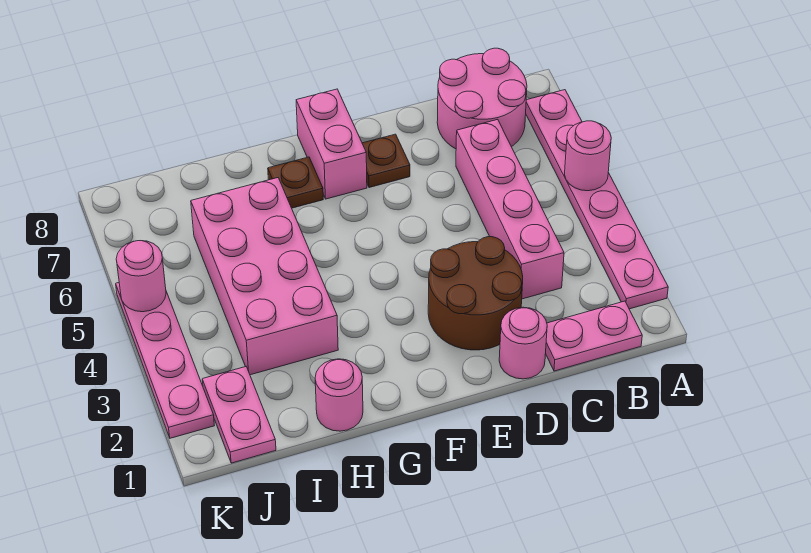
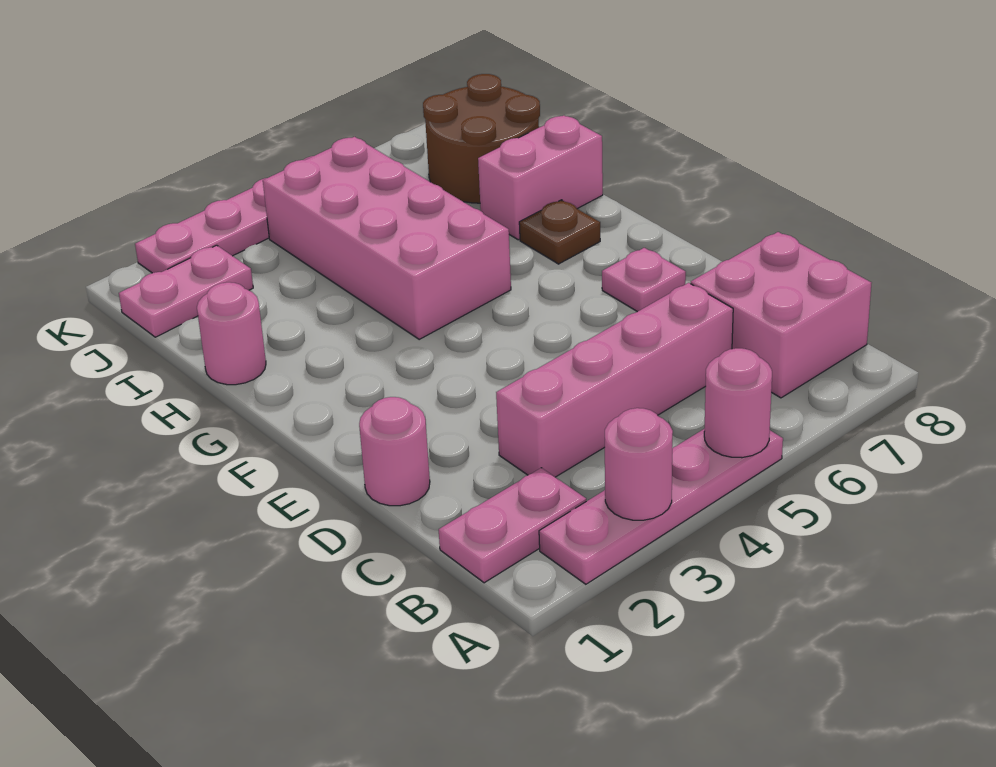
pink plate A2:A7 level 1 -> pink plate A2:A5 level 1
pink plate B1:C1 level 1 -> pink plate B1:B2 level 1
pink round brick B7:C8 level 1 -> pink brick B7:C8 level 1
brown round brick D2:E3 level 1 -> brown round brick I7:J8 level 1
brown plate E7 level 1 -> pink plate E7 level 1
pink brick F7:F8 level 1 -> pink brick H7:H8 level 1
pink brick H3:I6 level 1 -> pink brick G4:J5 level 1
pink round brick K5 level 2 -> pink round brick A3 level 2

